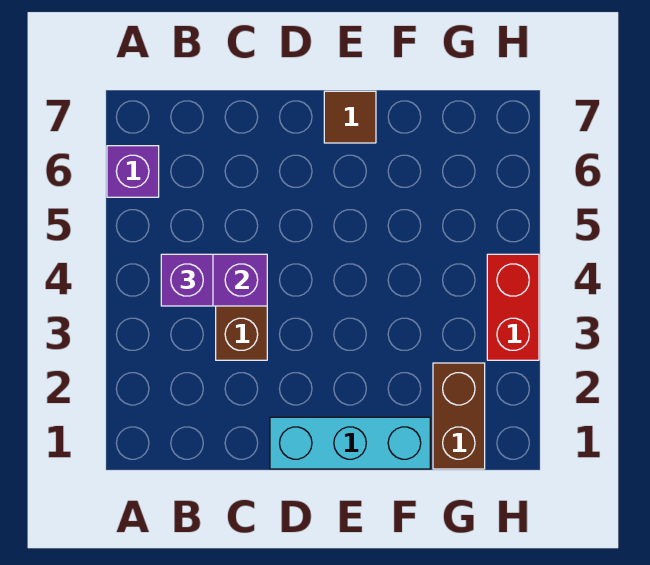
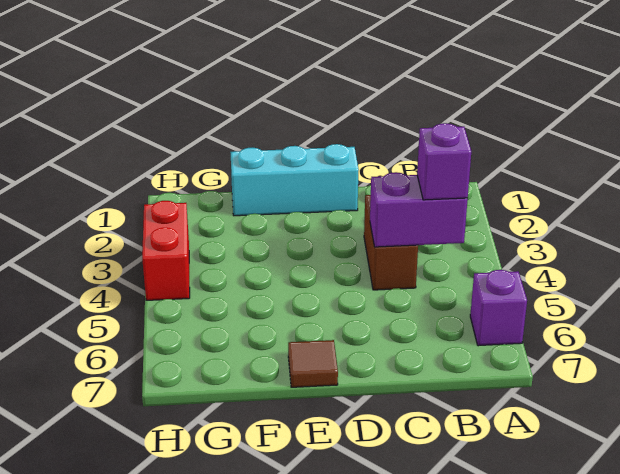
brown brick G1:G2 level 1 -> none

